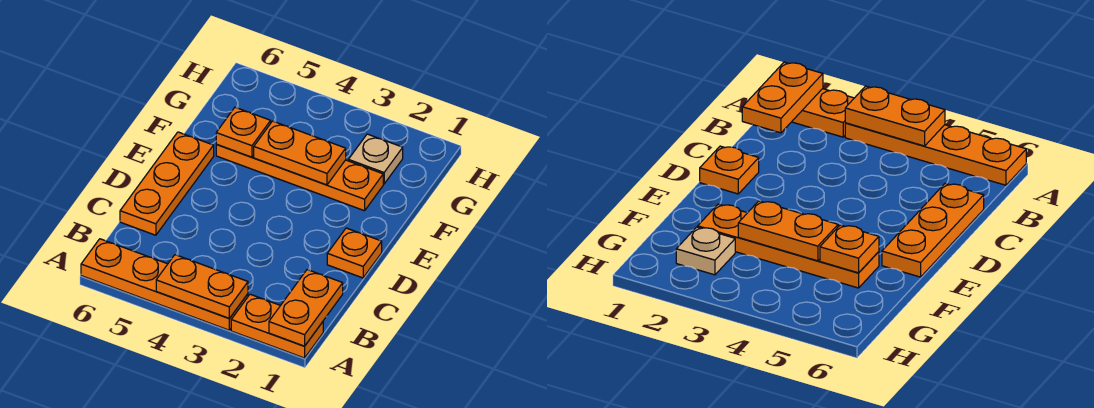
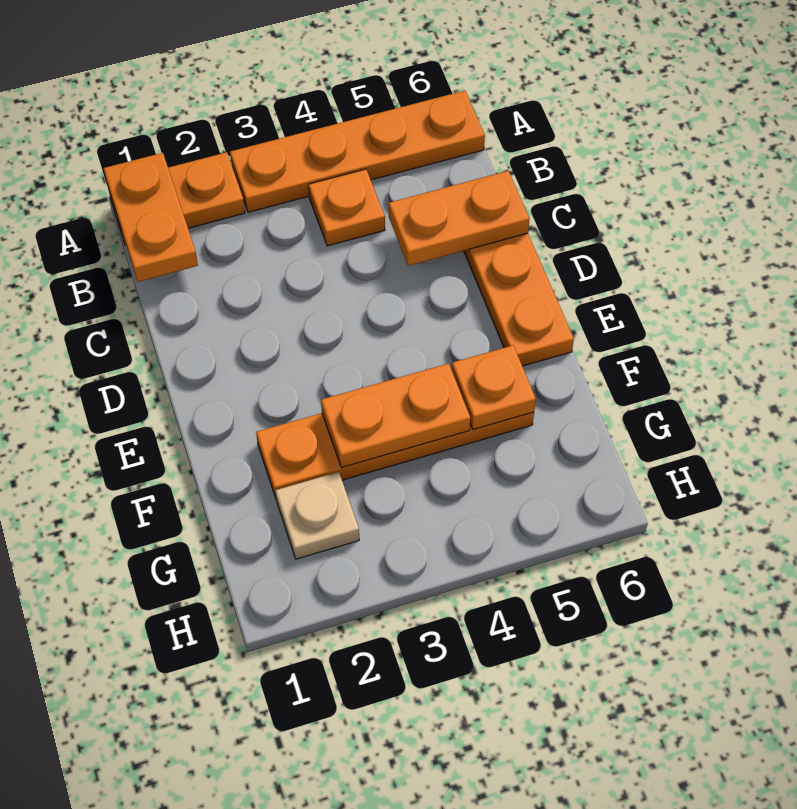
orange plate A3:A4 level 2 -> orange plate C5:C6 level 2
orange plate D1 level 1 -> orange plate B4 level 1

